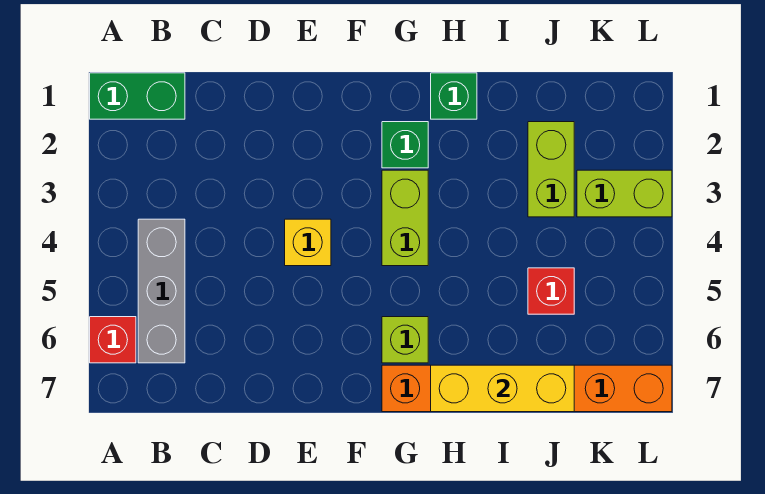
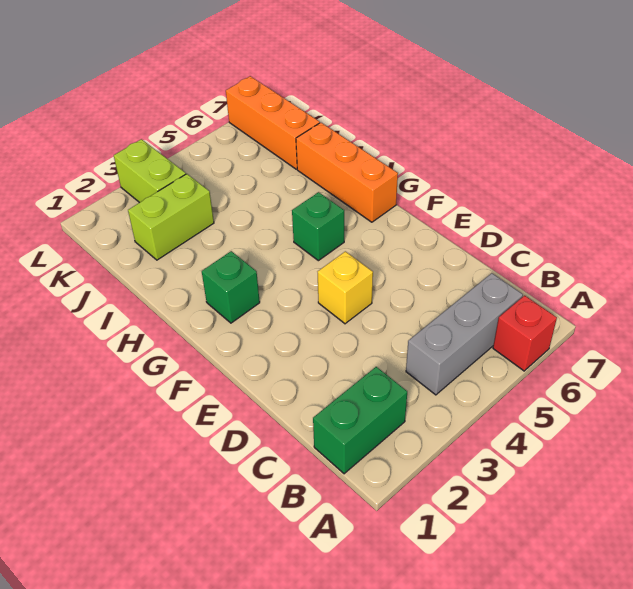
green brick A1:B1 level 1 -> green brick B1:B2 level 1
lime brick G3:G4 level 1 -> none
lime brick G6 level 1 -> none
green brick H1 level 1 -> green brick G5 level 1
yellow brick H7:J7 level 2 -> none
red brick J5 level 1 -> none

